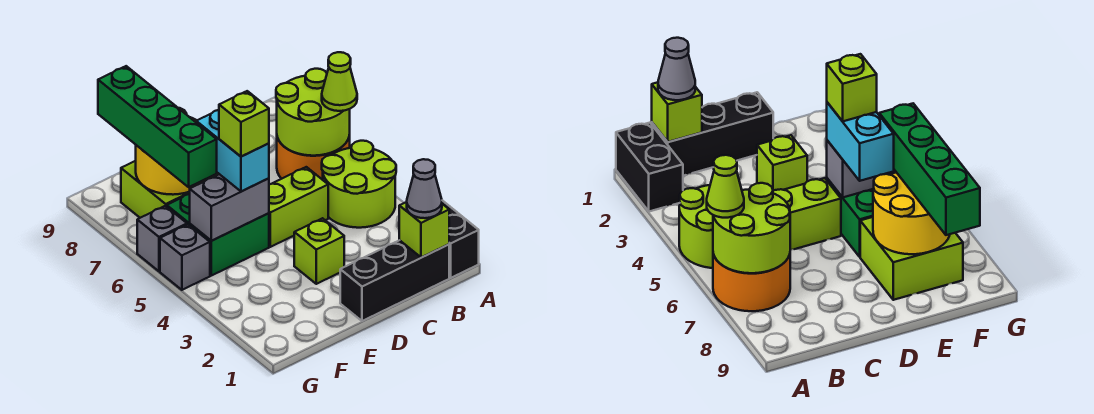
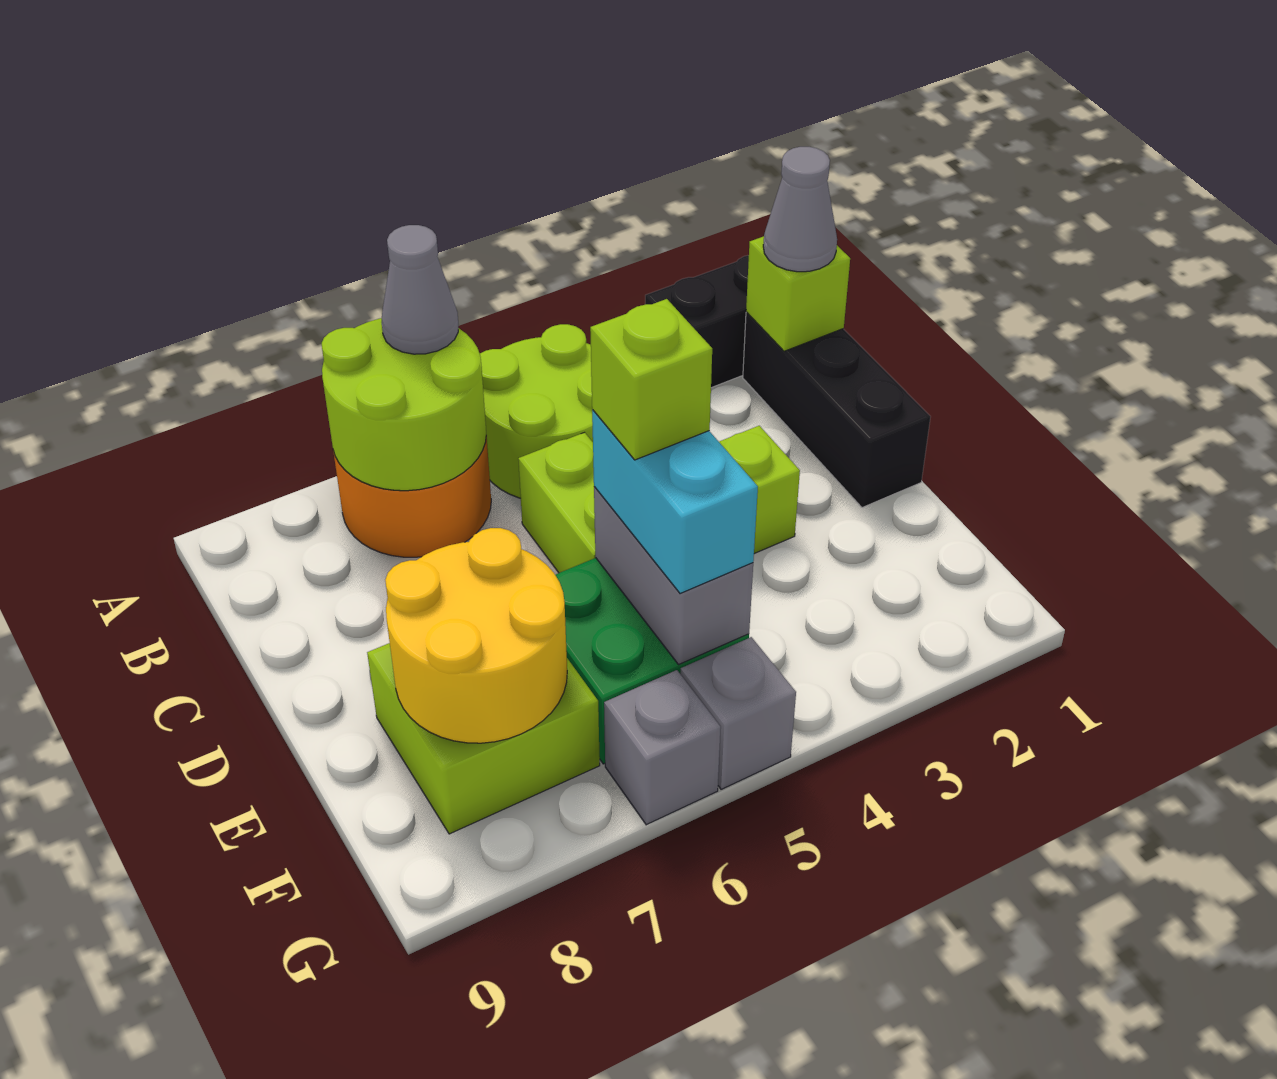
lime cone A6 level 3 -> grey cone A6 level 3
cyan brick E5:E6 level 3 -> cyan brick E5:F5 level 3
green brick F6:F9 level 3 -> none

